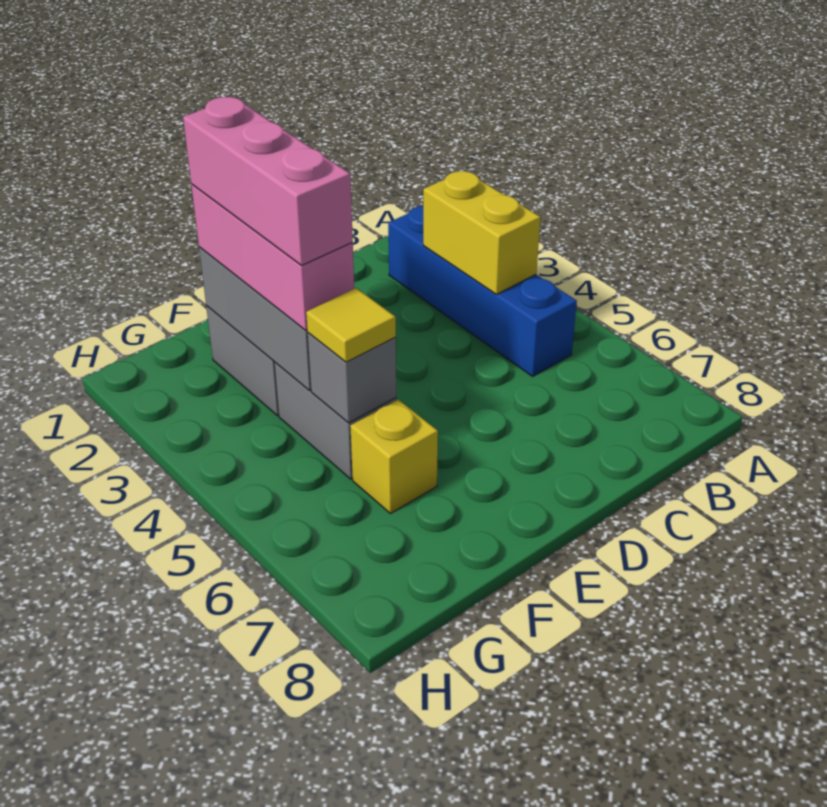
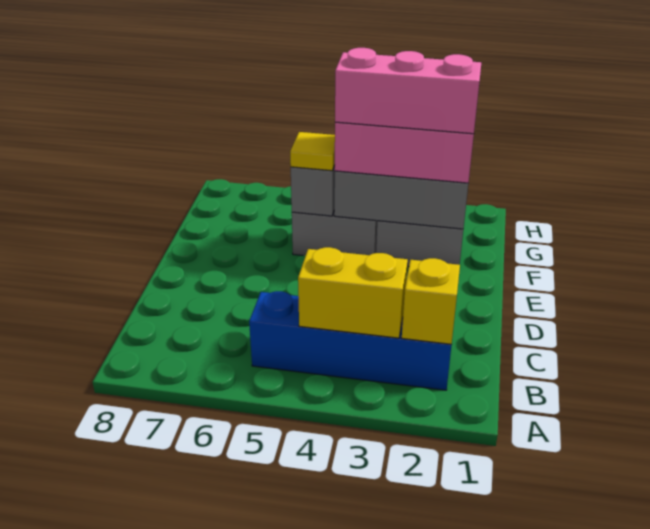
yellow brick F6 level 1 -> yellow brick B2 level 2

